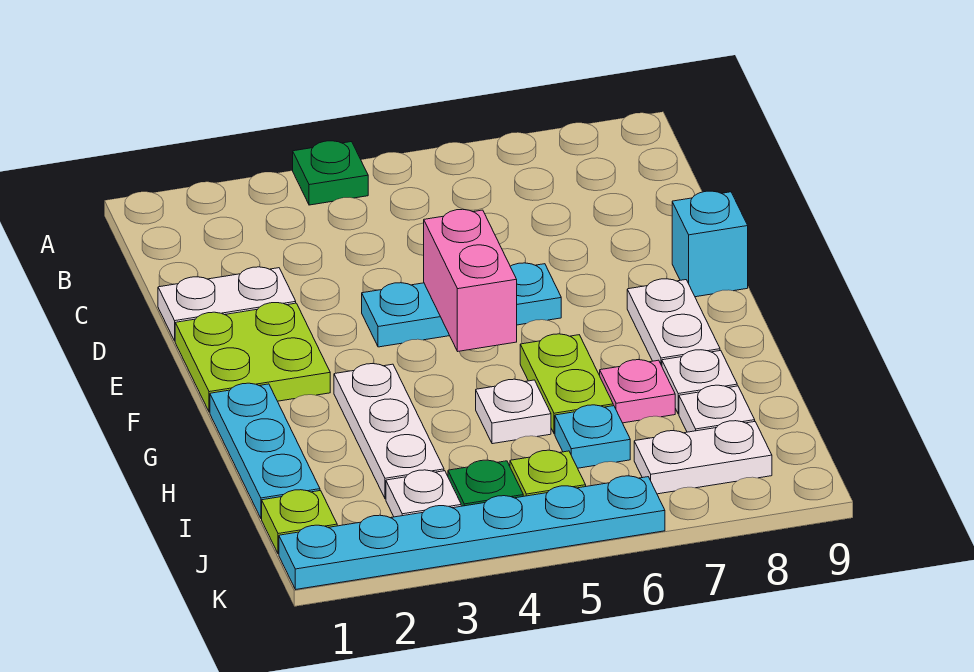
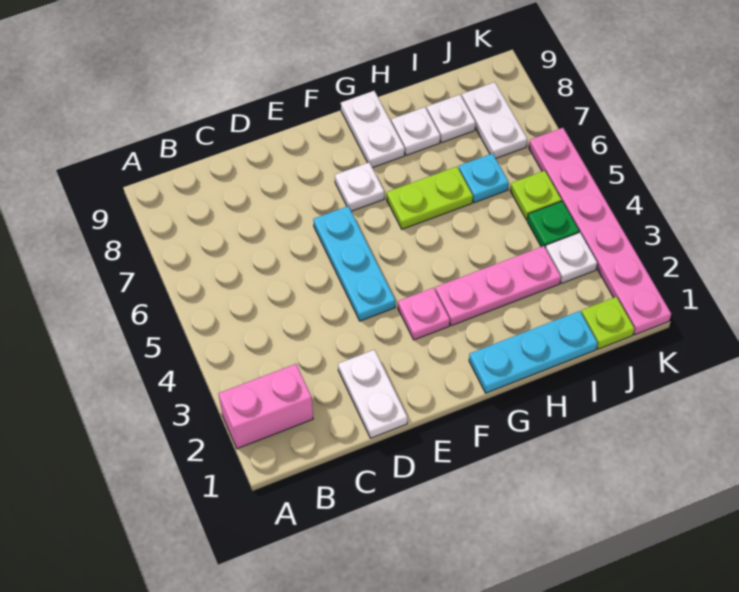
green plate A4 level 1 -> none
lime plate E1:F2 level 1 -> none
pink brick E5:F5 level 2 -> pink brick A2:B2 level 1
cyan brick E9 level 1 -> none
white plate F8:G8 level 1 -> white plate G8:G9 level 1
white plate G3:I3 level 1 -> pink plate G3:I3 level 1
white plate H5 level 1 -> white plate F7 level 1
pink plate H7 level 1 -> pink plate F3 level 1
cyan plate K1:K6 level 1 -> pink plate K1:K6 level 1

